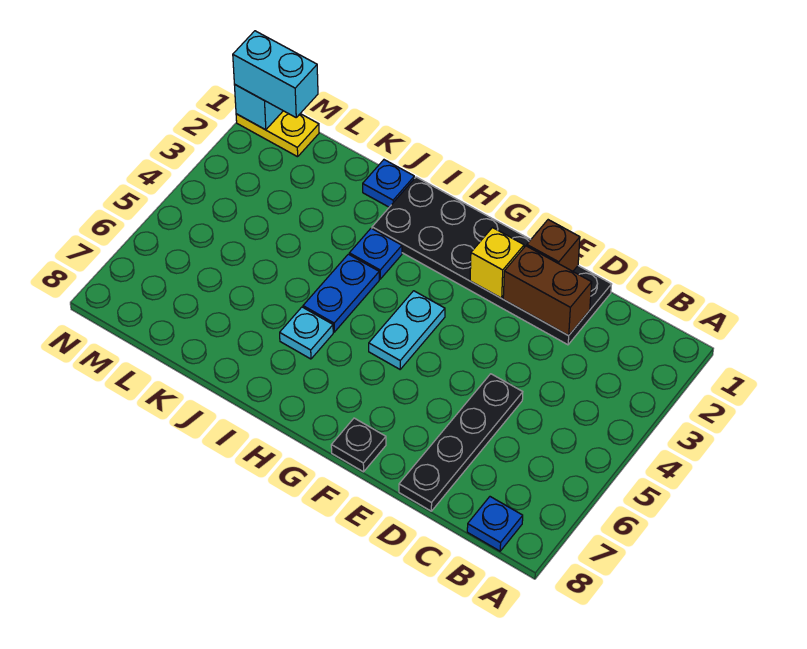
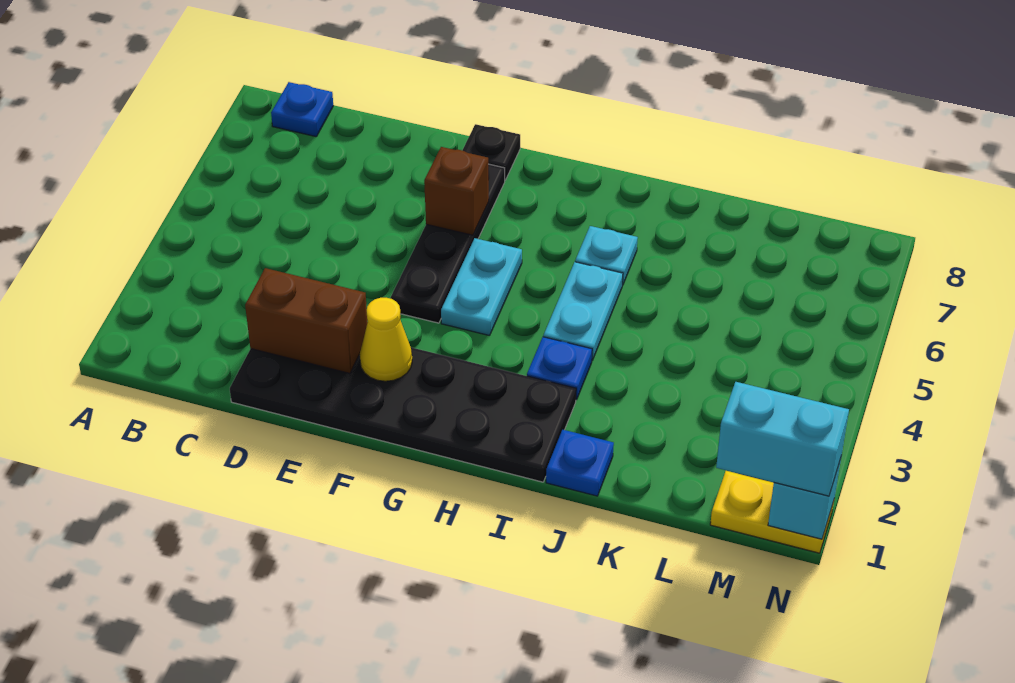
black plate D5:D8 level 1 -> black plate F4:F7 level 1
brown brick E1 level 2 -> brown brick F6 level 2
yellow brick F2 level 2 -> yellow cone F2 level 2
blue plate I4:I5 level 1 -> cyan plate I4:I5 level 1

